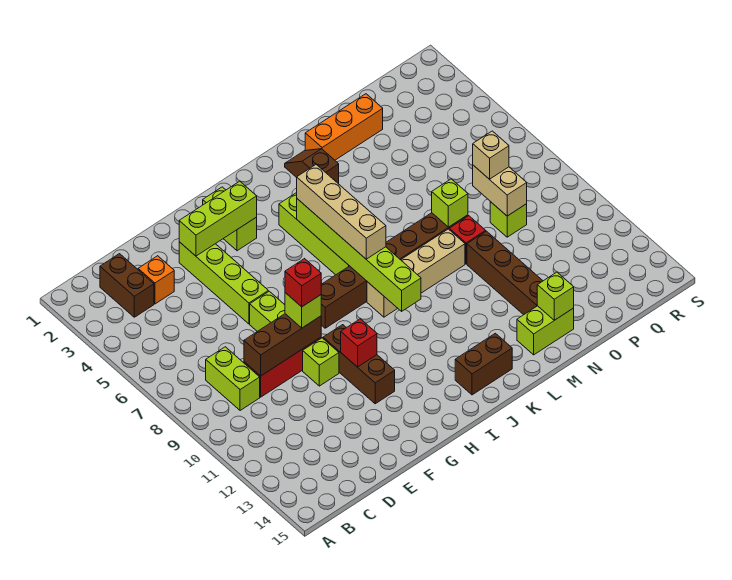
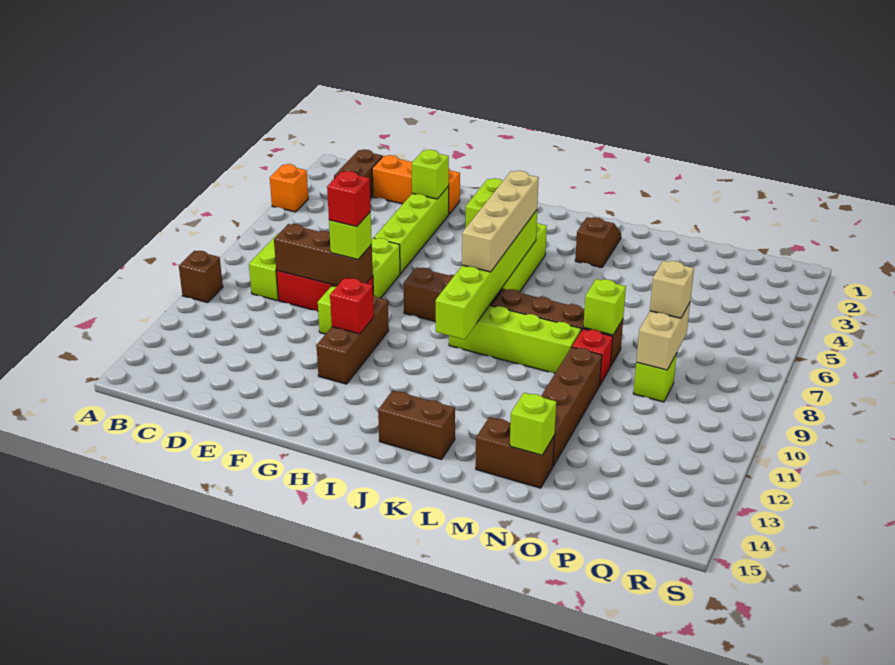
none -> brown brick A10 level 1
orange brick D3 level 1 -> orange brick A4 level 1
lime brick F3:H3 level 2 -> lime brick F3 level 2
tan brick J9:M9 level 1 -> lime brick J9:M9 level 1
orange brick M2:O2 level 1 -> orange brick D2:F2 level 1
lime brick M14:N14 level 1 -> brown brick M14:N14 level 1

